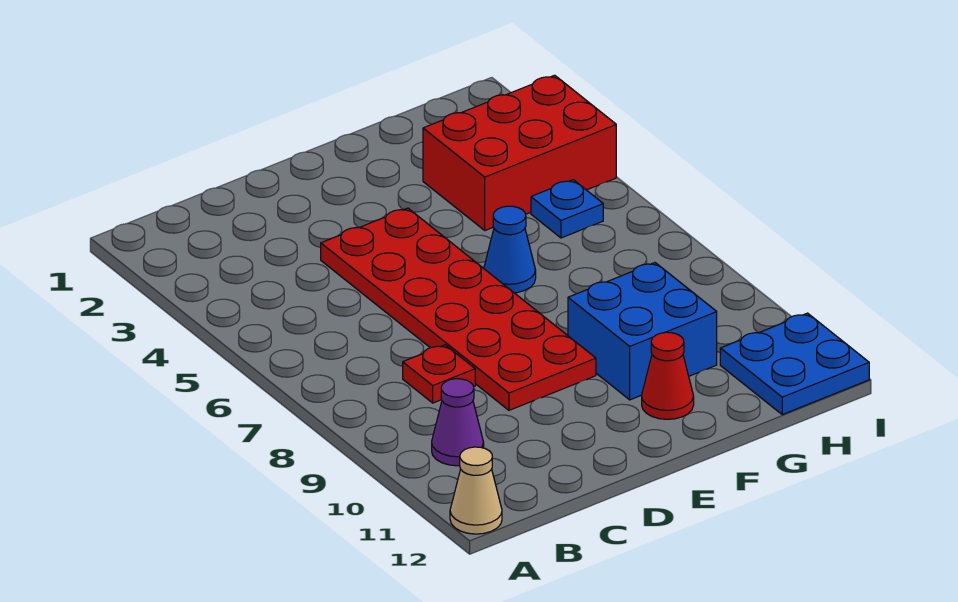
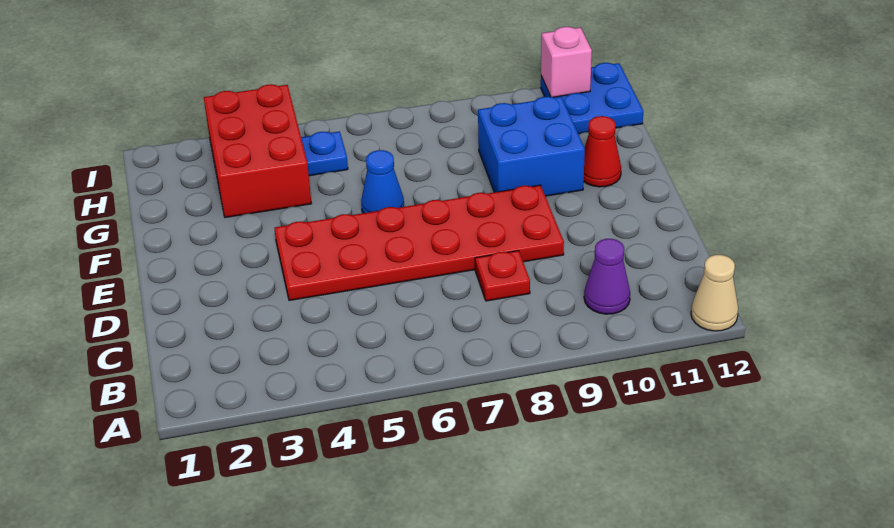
none -> pink brick I11 level 2

